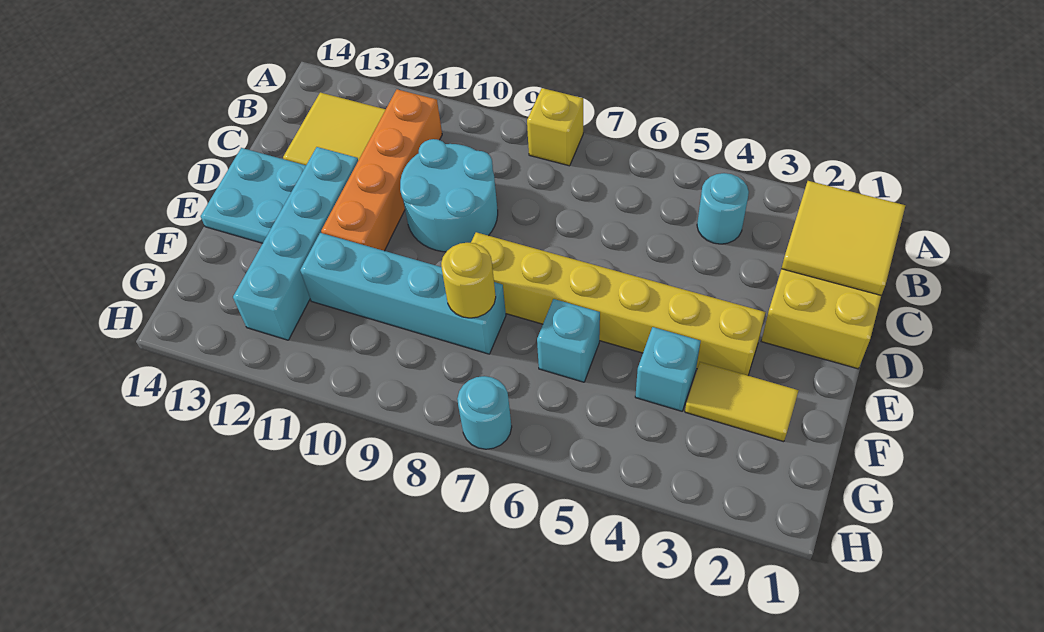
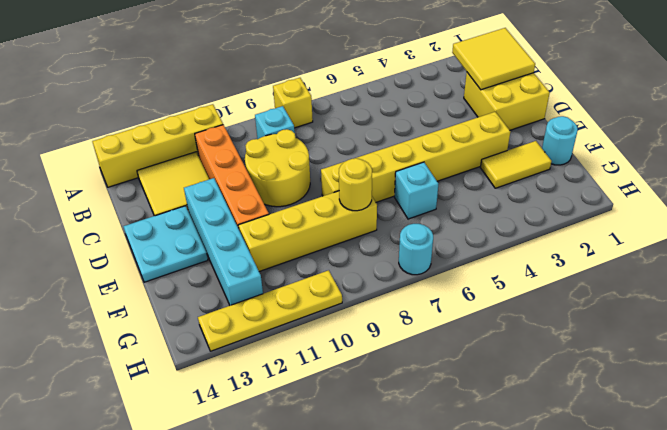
none -> yellow brick A11:A14 level 1
cyan round brick B4 level 1 -> cyan round brick F1 level 1
cyan round brick C9:D10 level 1 -> yellow round brick C9:D10 level 1
cyan brick F4 level 1 -> cyan brick B9 level 1
cyan brick F8:F11 level 1 -> yellow brick F8:F11 level 1
none -> yellow plate H10:H13 level 1

